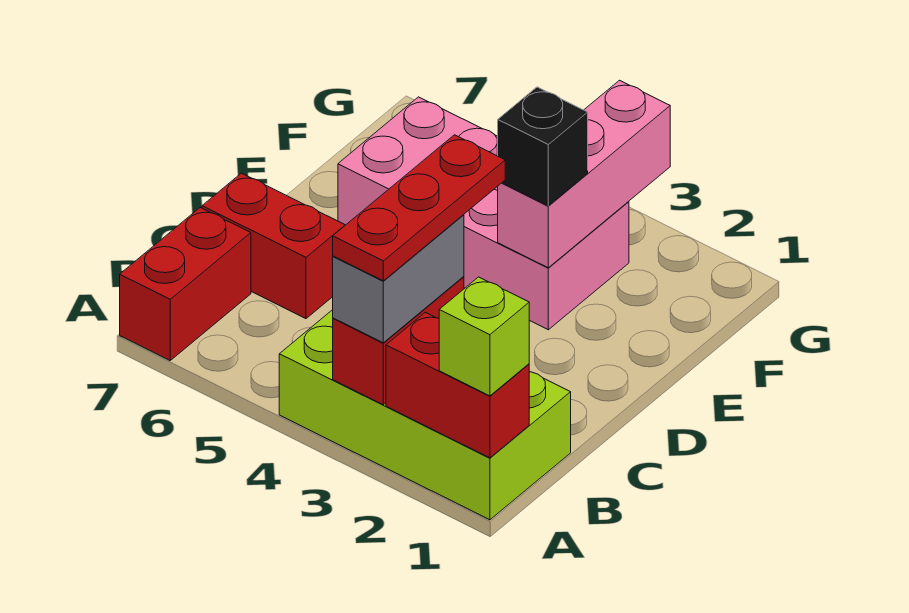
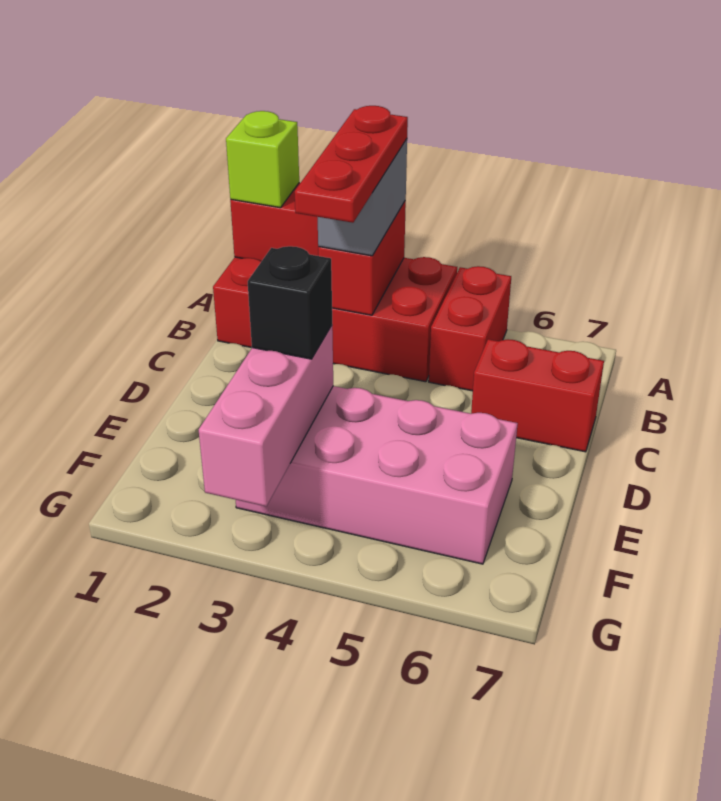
lime brick A1:B4 level 1 -> red brick A1:B4 level 1
red brick A7:B7 level 1 -> red brick A5:B5 level 1

